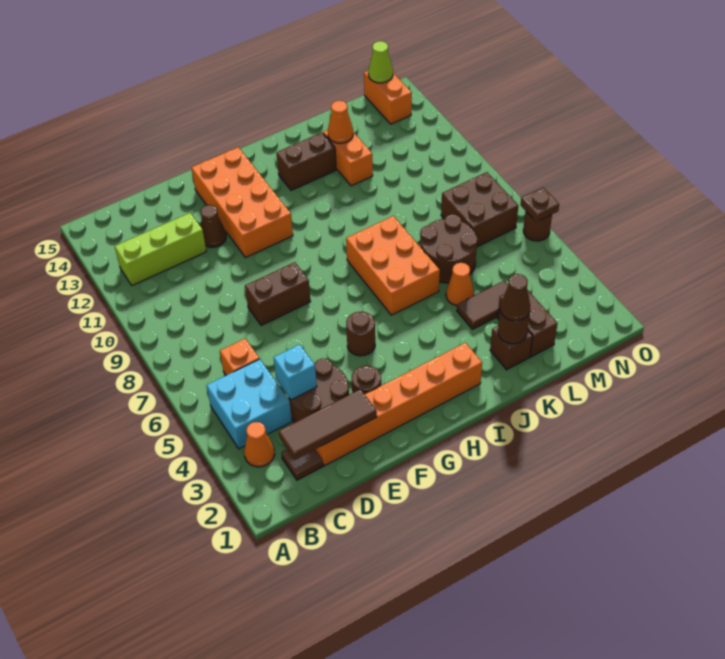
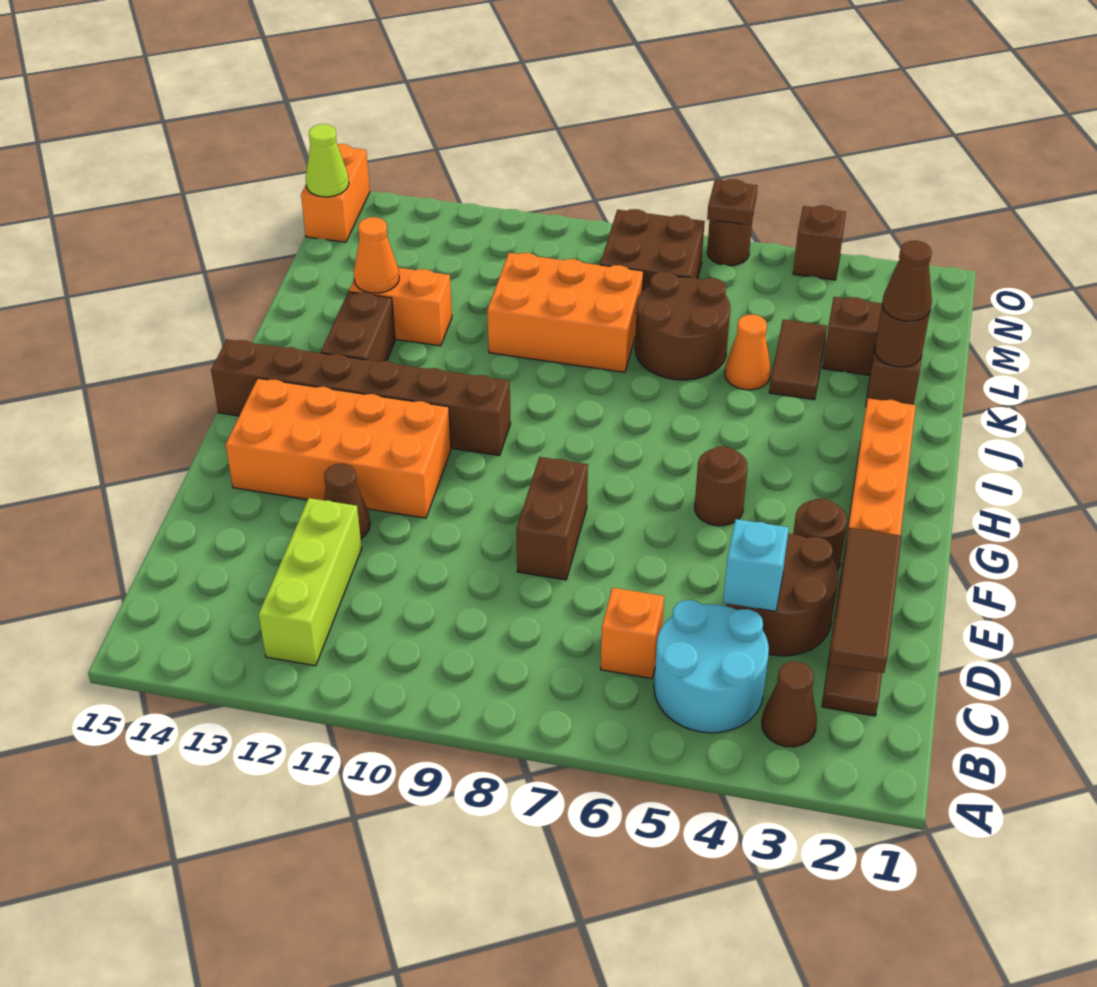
orange cone B3 level 1 -> brown cone B3 level 1
cyan brick B4:C5 level 1 -> cyan round brick B4:C5 level 1
none -> brown brick H10:H15 level 1
orange brick I6:J8 level 1 -> orange brick K8:L10 level 1
orange brick N14:N15 level 1 -> orange brick N15:O15 level 1
none -> brown brick O4 level 1

